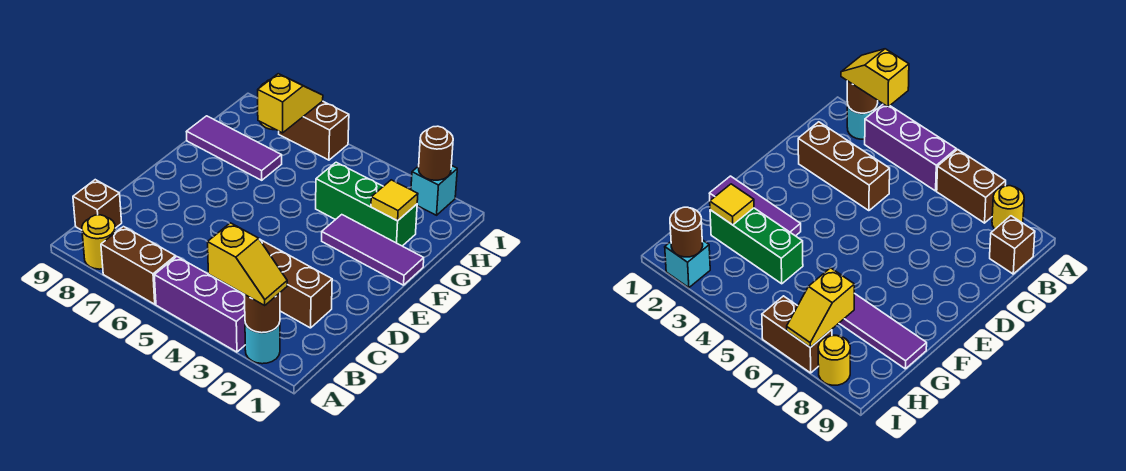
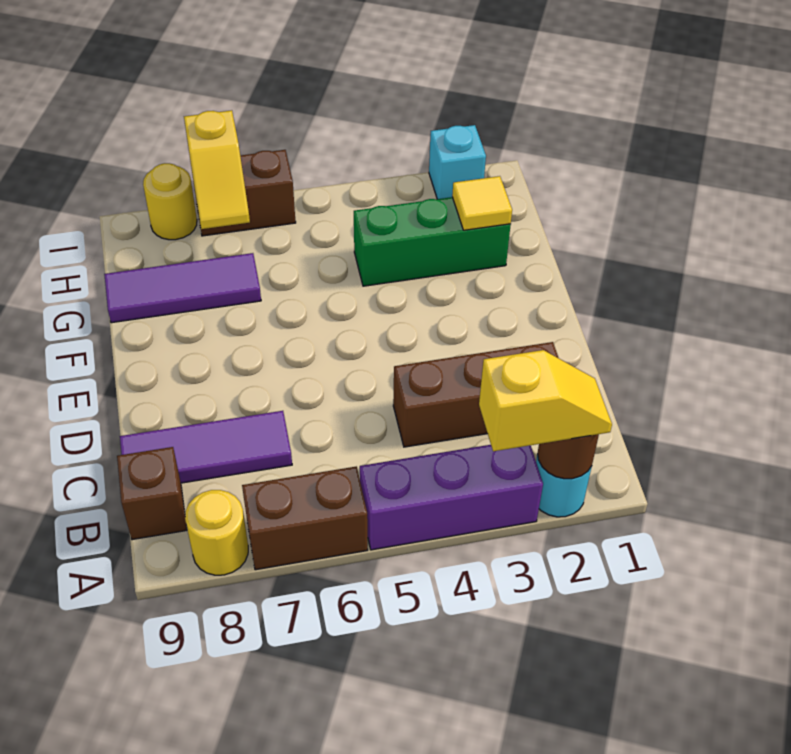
purple tile F1:F3 level 1 -> purple tile C7:C9 level 1
yellow slope H7:I7 level 2 top H -> yellow slope H7:I7 level 2 top I
brown round brick I2 level 2 -> none

